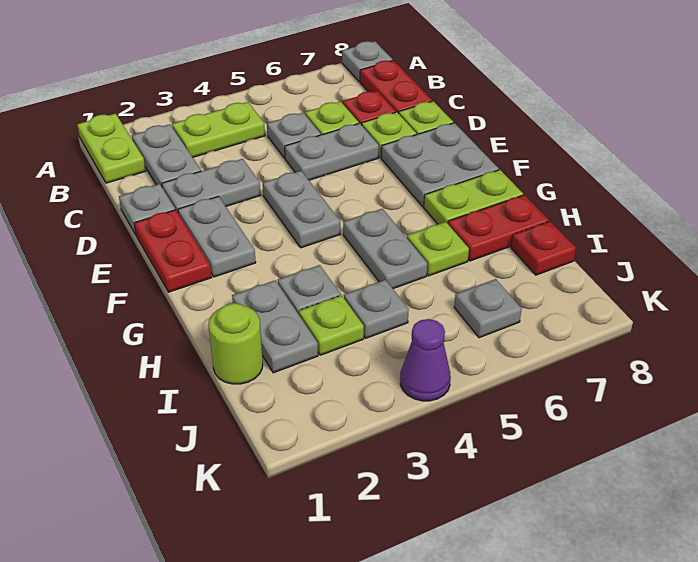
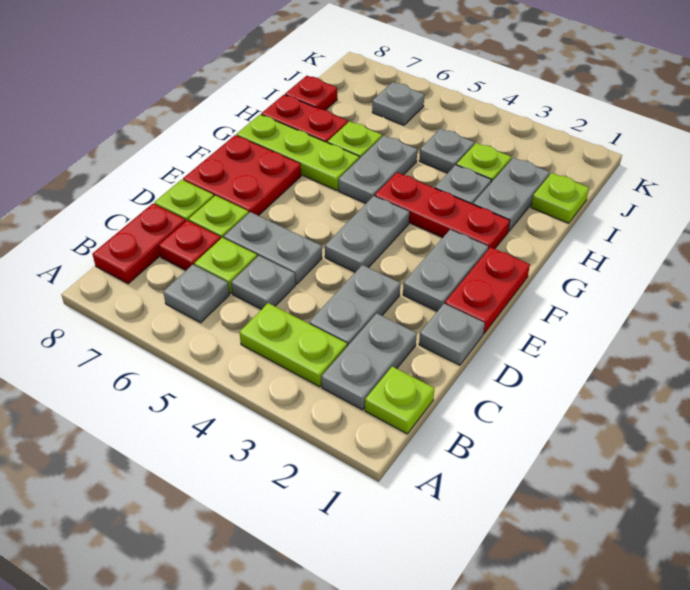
lime plate A1:B1 level 1 -> lime plate B1 level 1
grey plate A8 level 1 -> grey plate B6 level 1
grey plate D2:D3 level 1 -> grey plate C3:D3 level 1
grey plate E7:F8 level 1 -> red plate E7:F8 level 1
none -> red plate G2:G4 level 1
lime plate G7:G8 level 1 -> lime plate G6:G8 level 1
lime round brick I1 level 1 -> lime plate I1 level 1
purple cone K4 level 1 -> none

